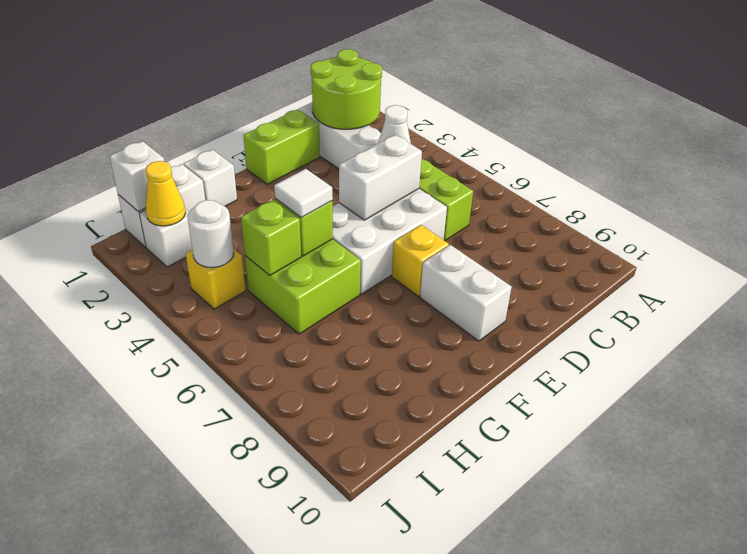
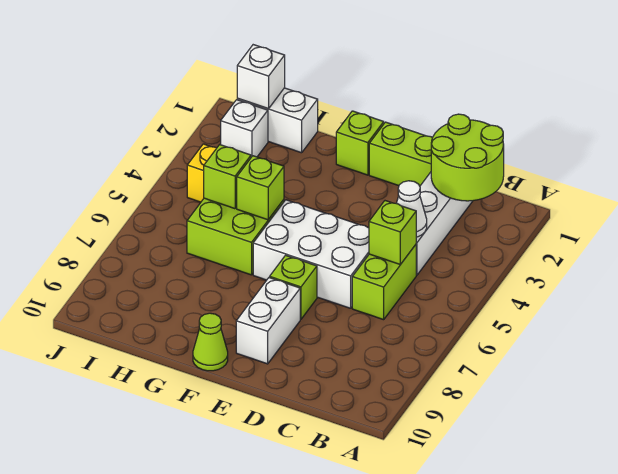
none -> lime brick C5 level 2
white brick D5:E5 level 2 -> none
yellow brick E7 level 1 -> lime brick E7 level 1
none -> lime brick F1 level 1
none -> lime cone F10 level 1
white brick G1 level 1 -> none
white tile G5 level 3 -> none
yellow cone I2 level 2 -> none
white round brick I4 level 2 -> none

